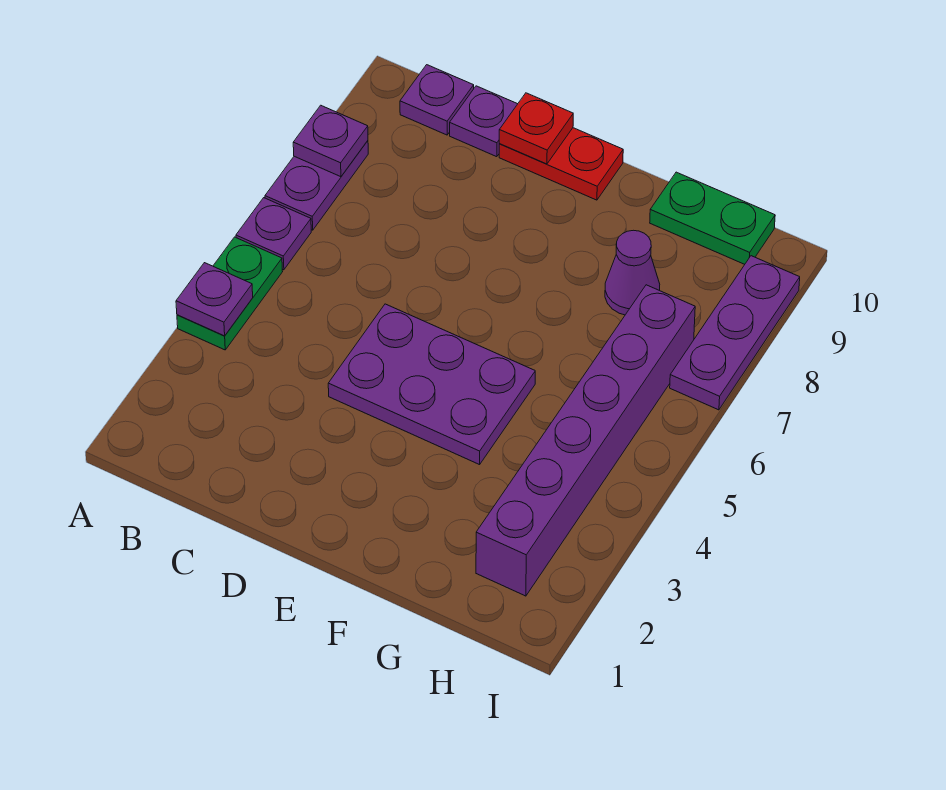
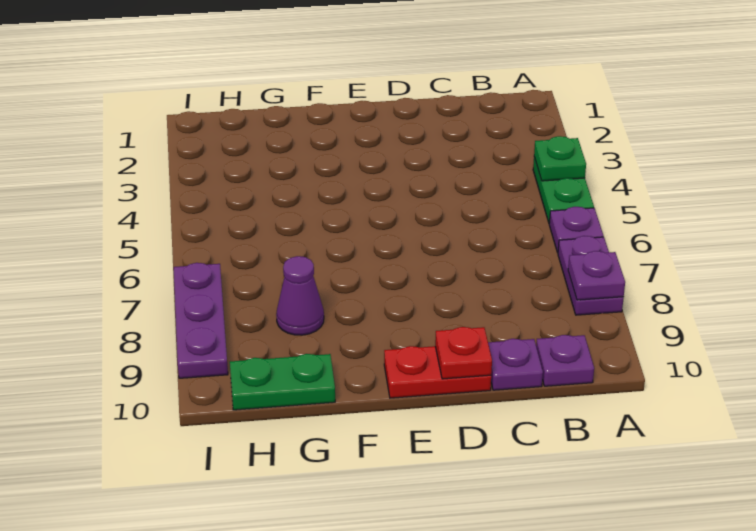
purple plate A4 level 2 -> green plate A4 level 2
purple plate D4:F5 level 1 -> none
purple brick H2:H7 level 1 -> none

